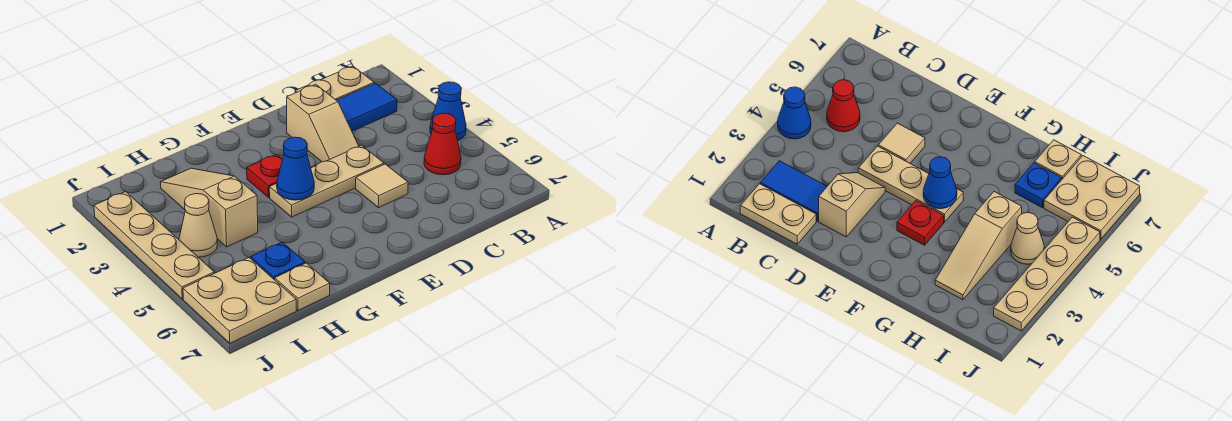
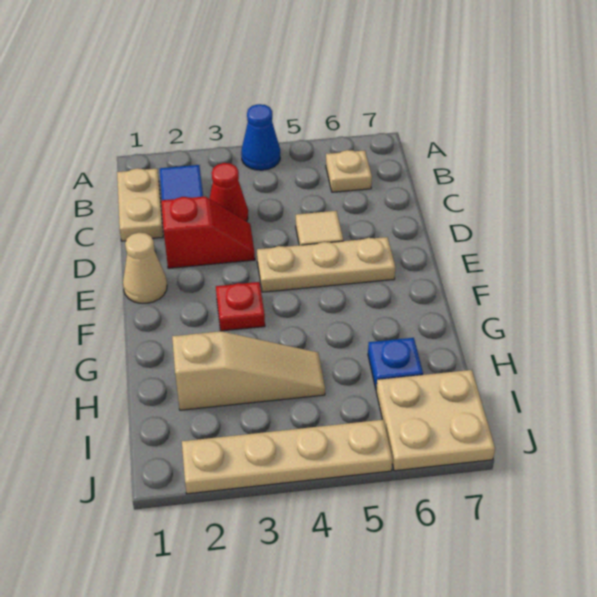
red cone B5 level 1 -> red cone C3 level 1
tan slope D2:D3 level 1 top 2 -> red slope D2:D3 level 1 top 2
tan plate D4:F4 level 1 -> tan plate E4:E6 level 1
blue cone F4 level 2 -> none
tan slope H2:H4 level 1 top 4 -> tan slope H2:H4 level 1 top 2
tan plate H7 level 1 -> tan plate B6 level 1
tan cone I4 level 1 -> tan cone E1 level 1

